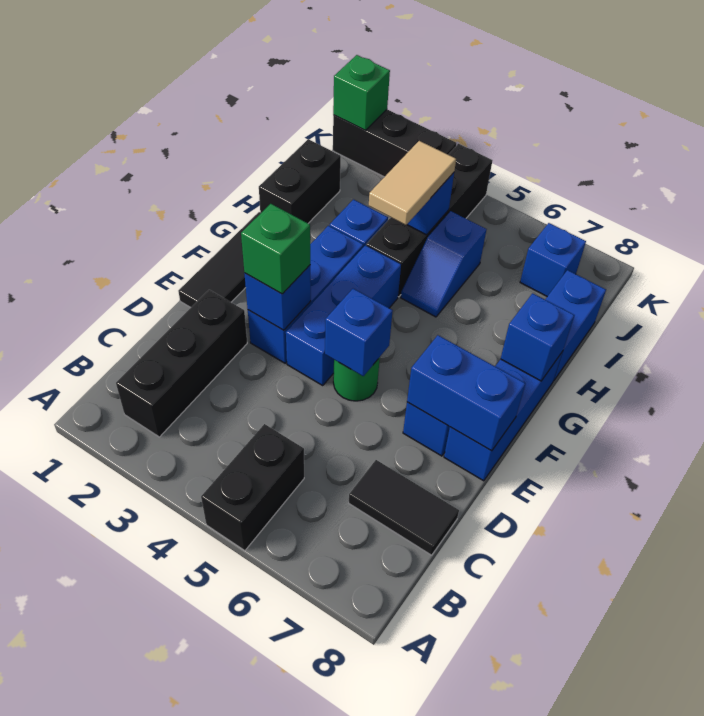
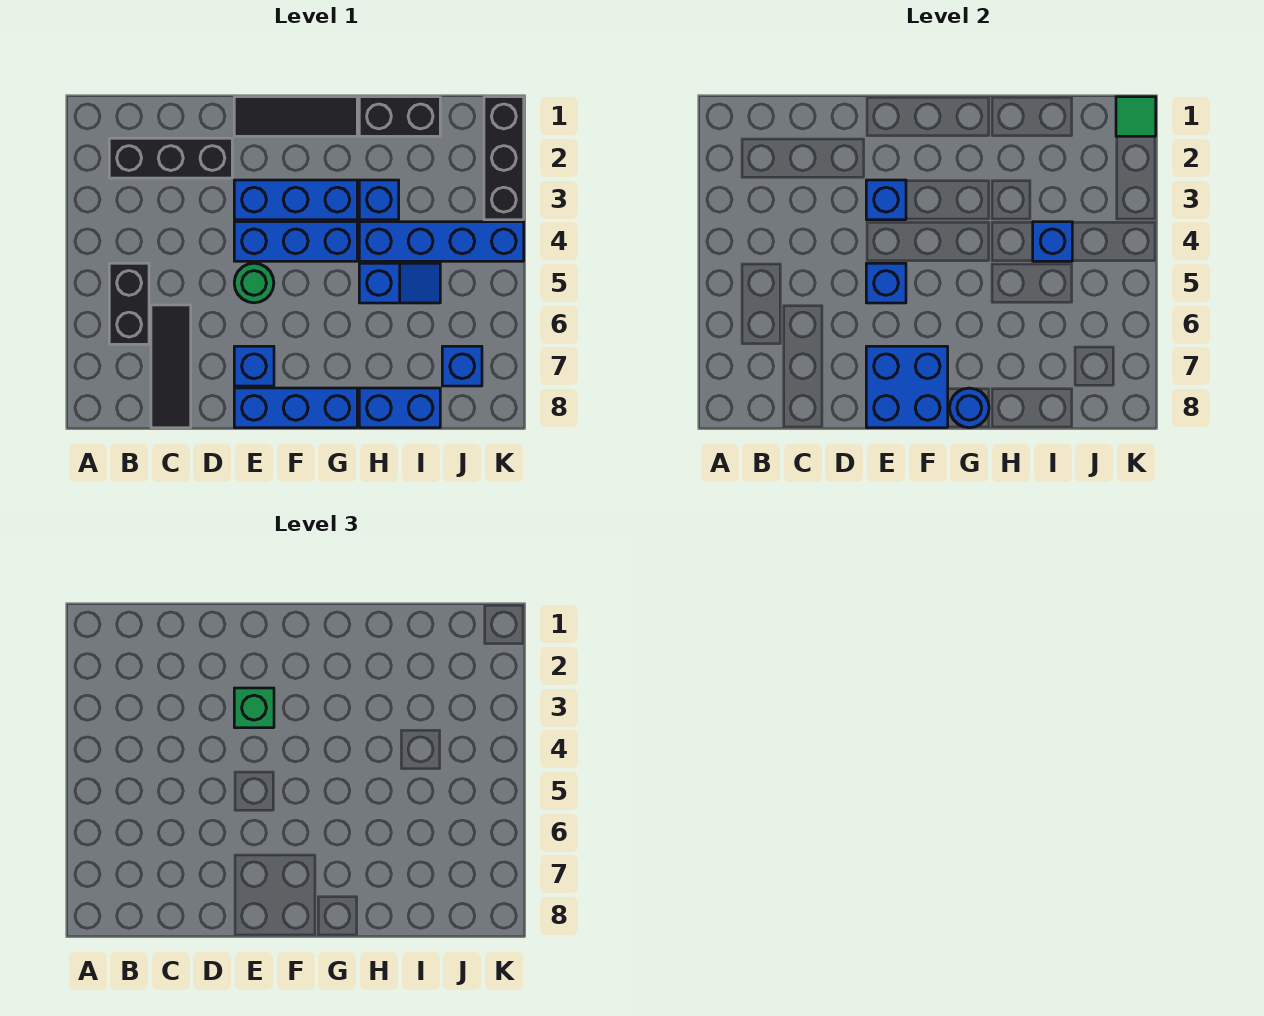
black brick A5:B5 level 1 -> black brick B5:B6 level 1
black tile C7:C8 level 1 -> black tile C6:C8 level 1
blue brick E7:E8 level 2 -> blue brick E7:F8 level 2
blue brick G8 level 2 -> blue round brick G8 level 2
black brick H4:K4 level 1 -> blue brick H4:K4 level 1
tan tile H4:I4 level 3 -> none
blue slope H5:I5 level 1 top I -> blue slope H5:I5 level 1 top H
green brick K1 level 2 -> green tile K1 level 2

